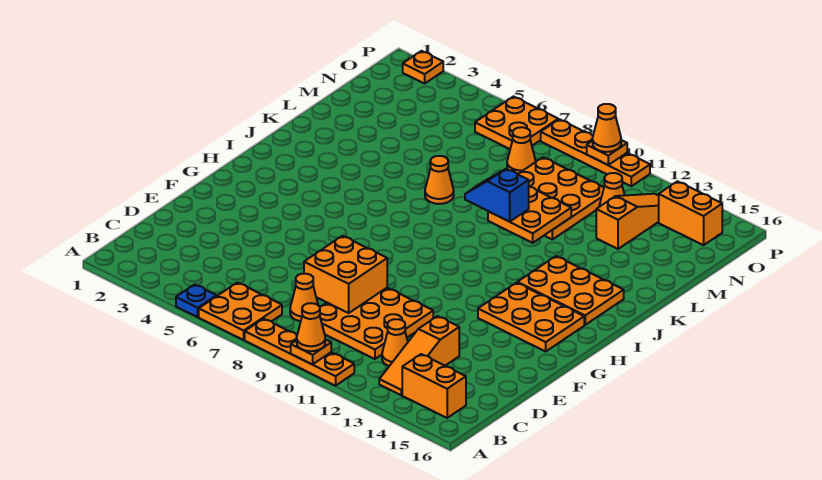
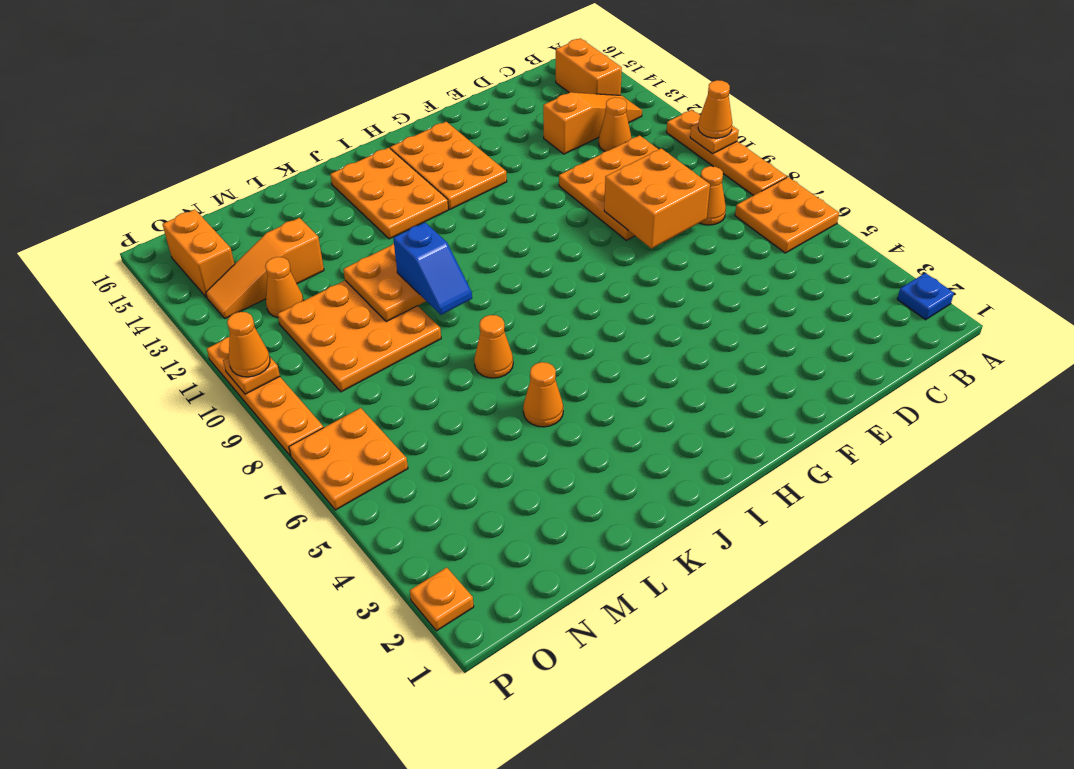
blue plate A5 level 1 -> blue plate A2 level 1
orange cone N8 level 1 -> orange cone K5 level 1

